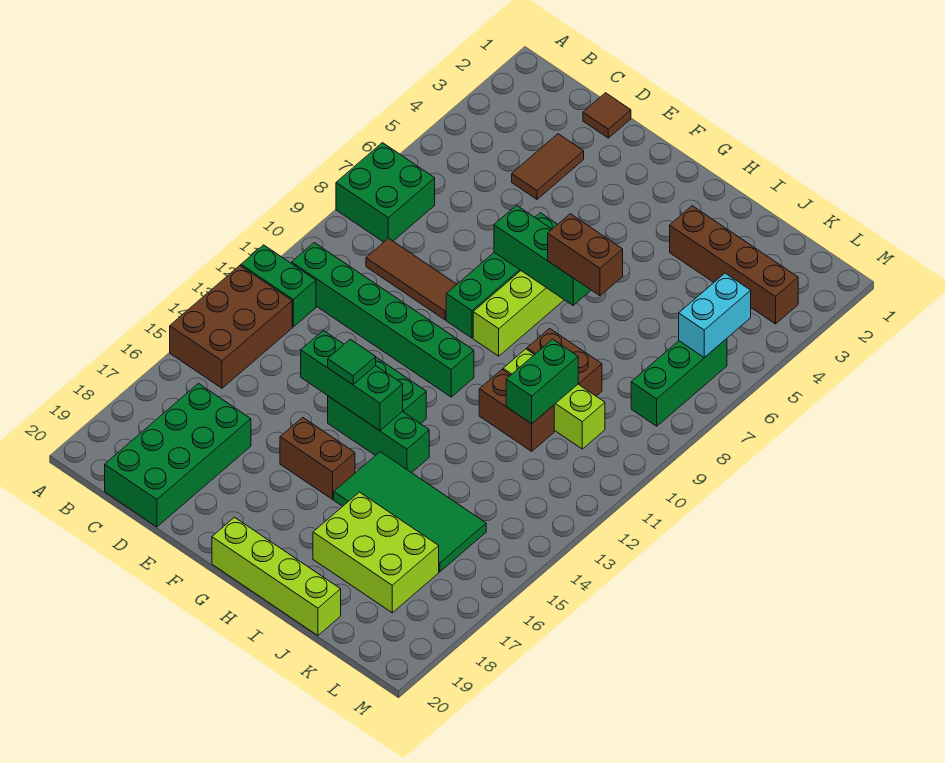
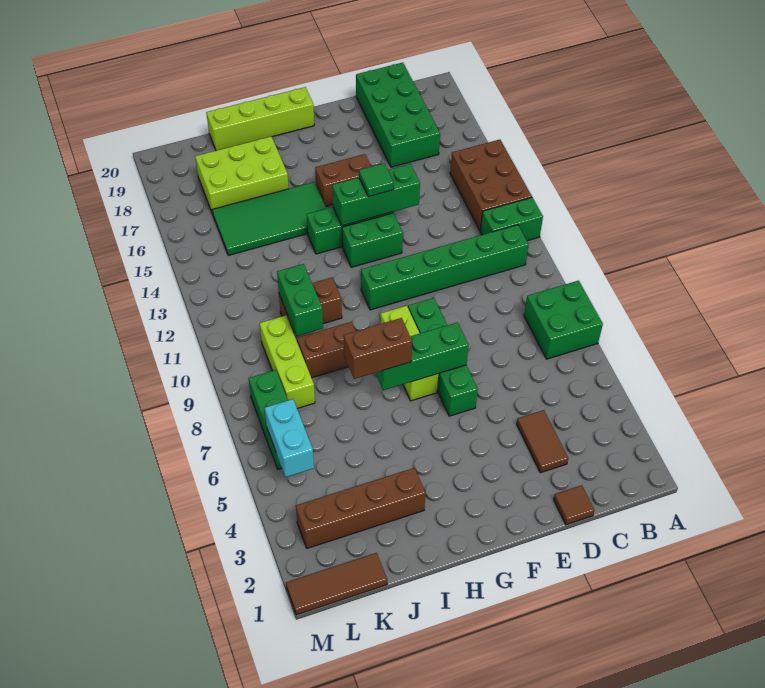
brown tile C9:E9 level 1 -> brown tile K1:M1 level 1
lime brick I10:K10 level 1 -> lime brick K8:K10 level 1

